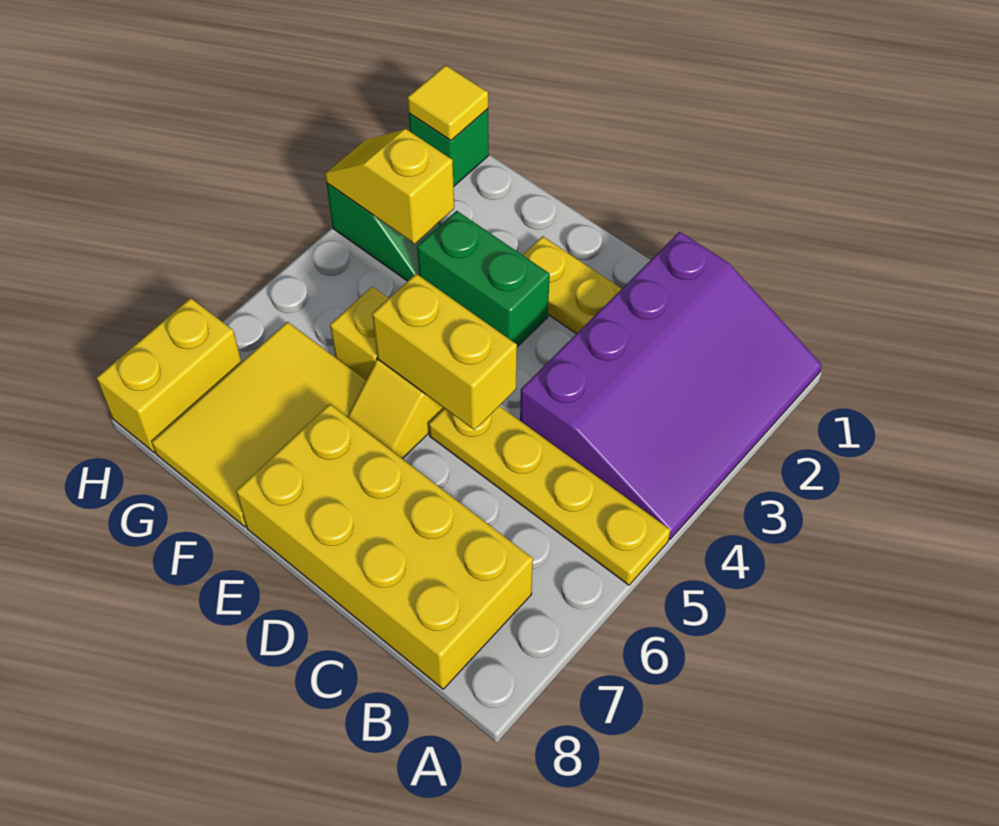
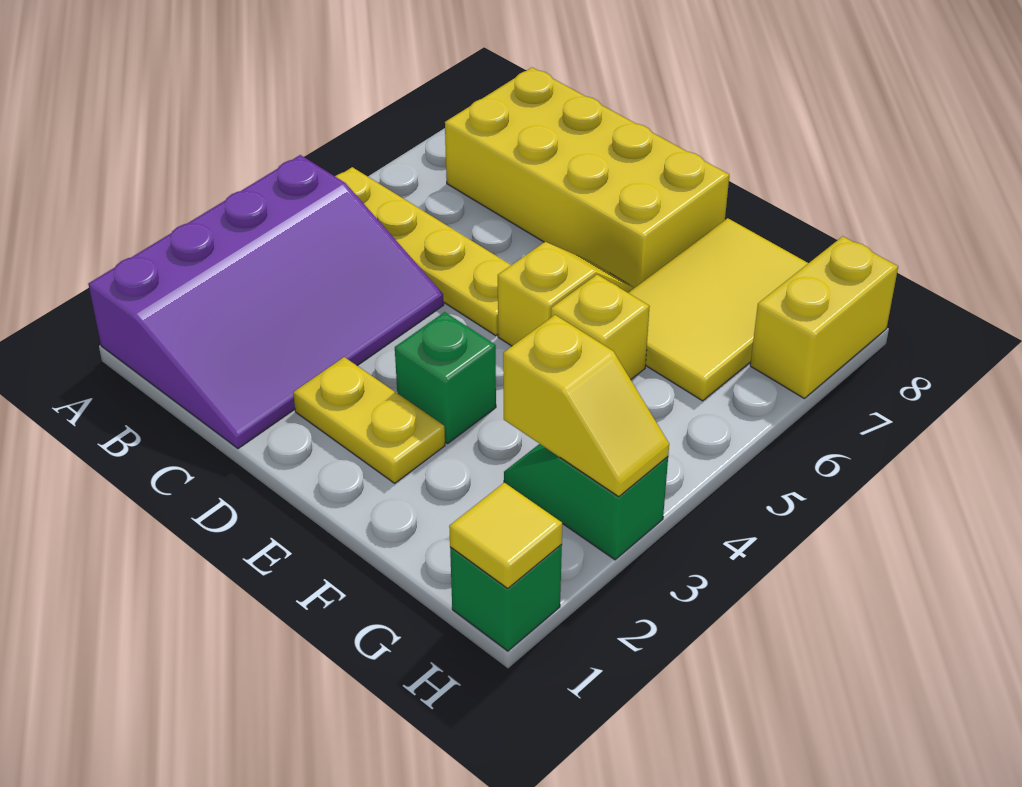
purple slope A1:C4 level 1 top C -> purple slope A1:C4 level 1 top A
yellow brick D5:E5 level 2 -> none
green brick E3:F3 level 1 -> green brick E3 level 1

